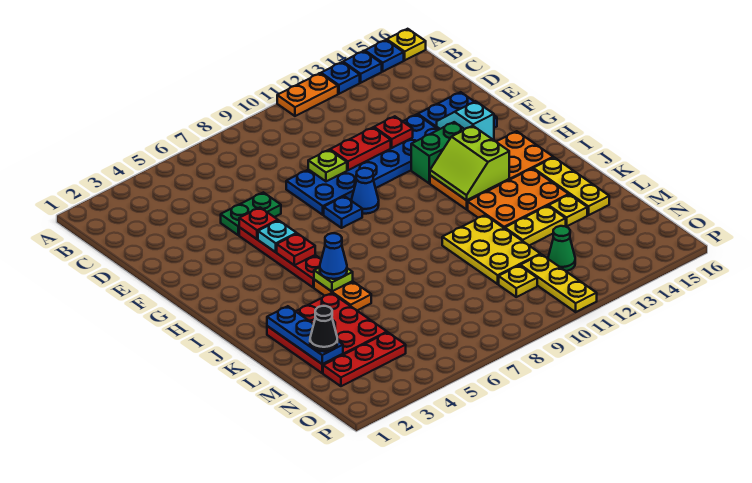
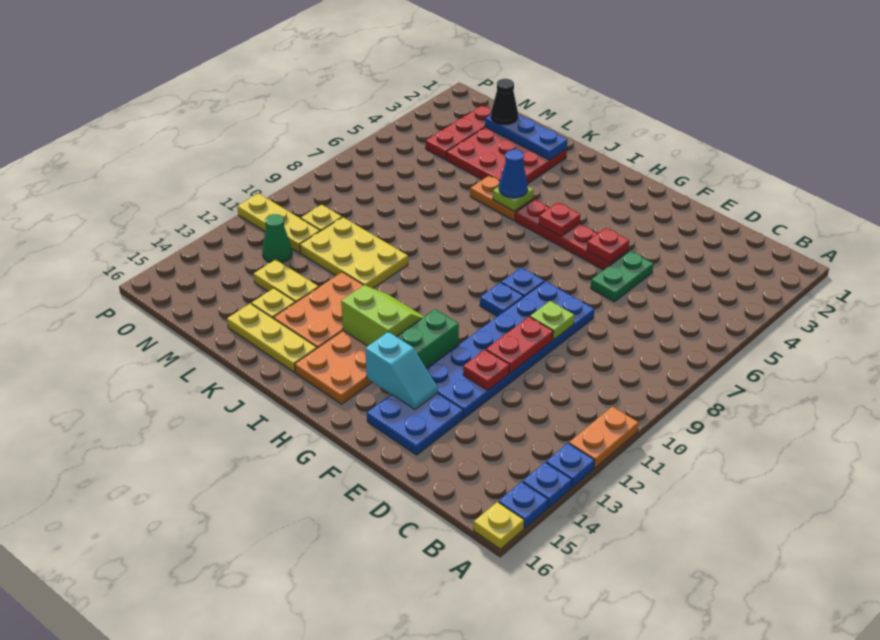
cyan plate G5 level 2 -> none
blue cone G9 level 1 -> blue plate G9 level 1
yellow plate L12:L13 level 1 -> yellow plate L13:M13 level 1

